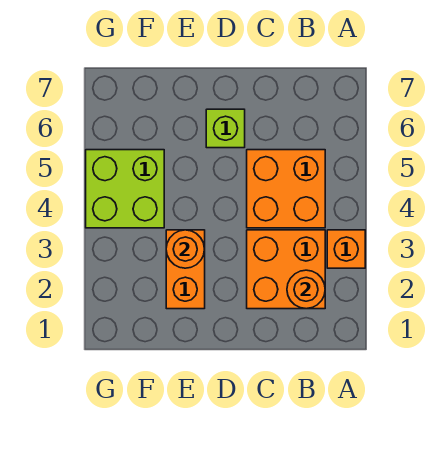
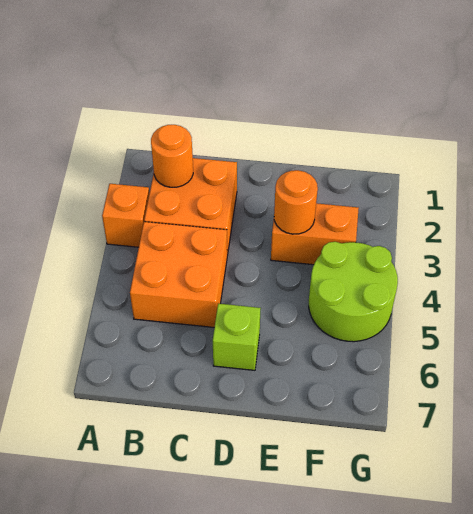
orange brick E2:E3 level 1 -> orange brick E3:F3 level 1
lime brick F4:G5 level 1 -> lime round brick F4:G5 level 1

